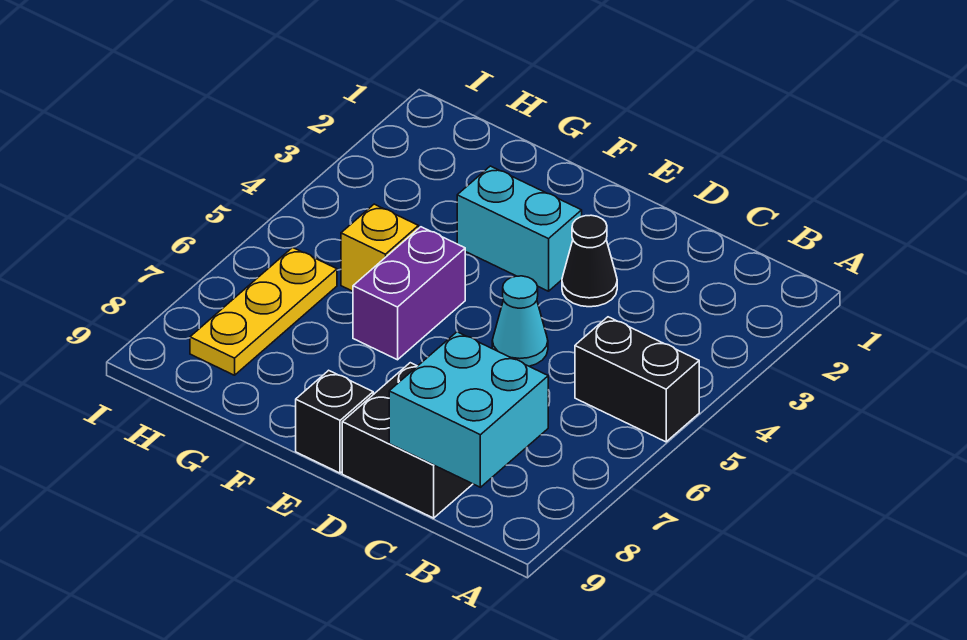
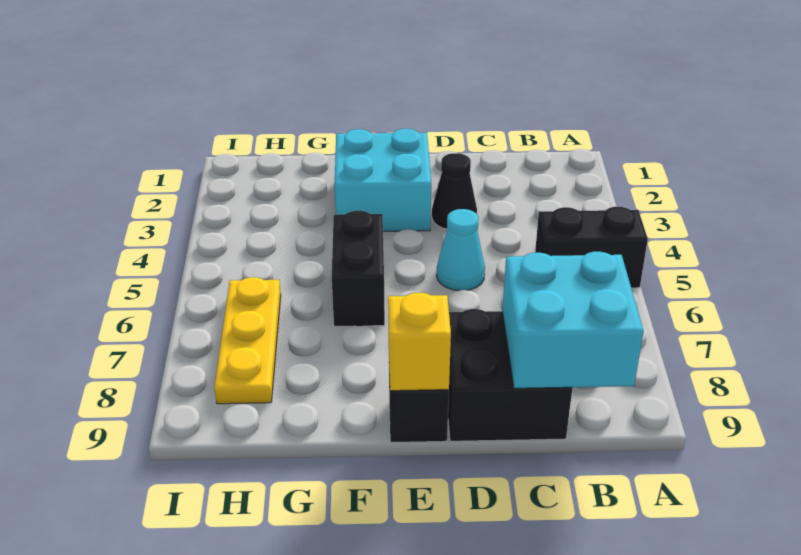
cyan brick E3:F3 level 1 -> cyan brick E2:F3 level 1
purple brick F5:F6 level 1 -> black brick F5:F6 level 1
yellow brick G5 level 1 -> yellow brick E9 level 2

